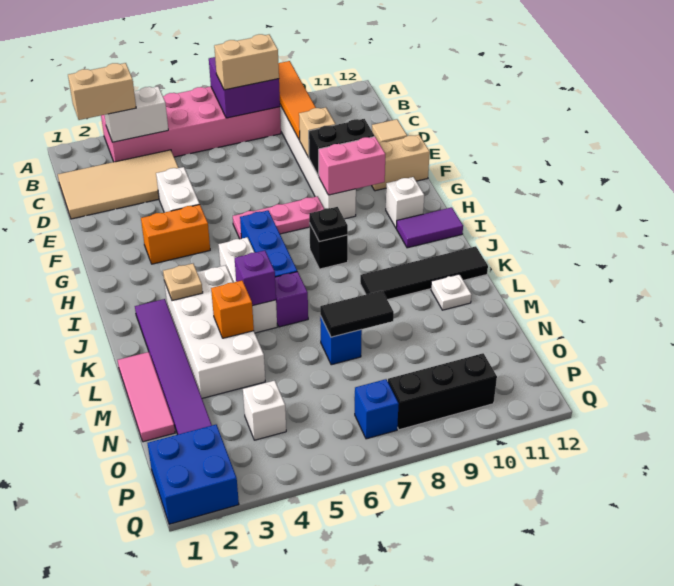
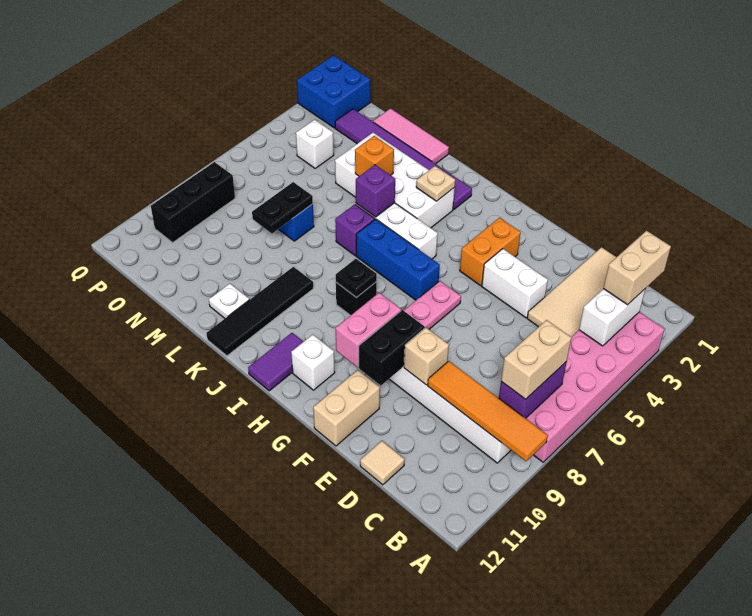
purple brick A7:B8 level 2 -> purple brick B7:B8 level 2
black tile M7:M8 level 2 -> black plate M7:M8 level 2
blue brick P7 level 1 -> none

